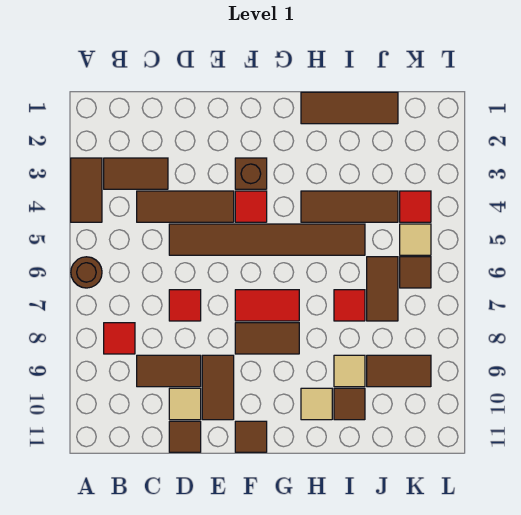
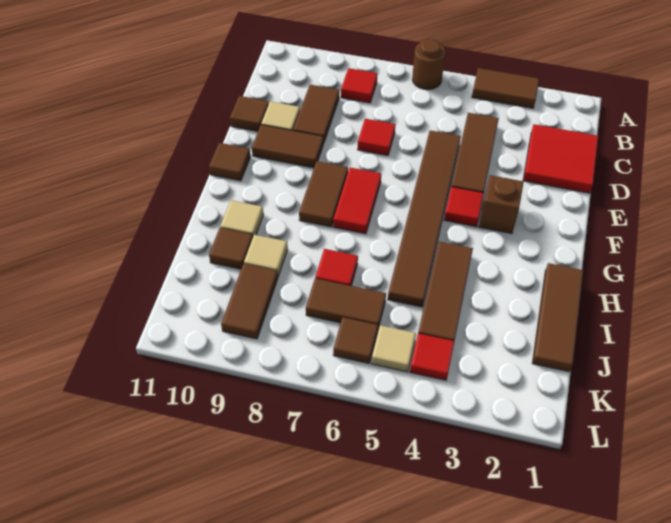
brown tile B3:C3 level 1 -> none
none -> red tile C1:D2 level 1

